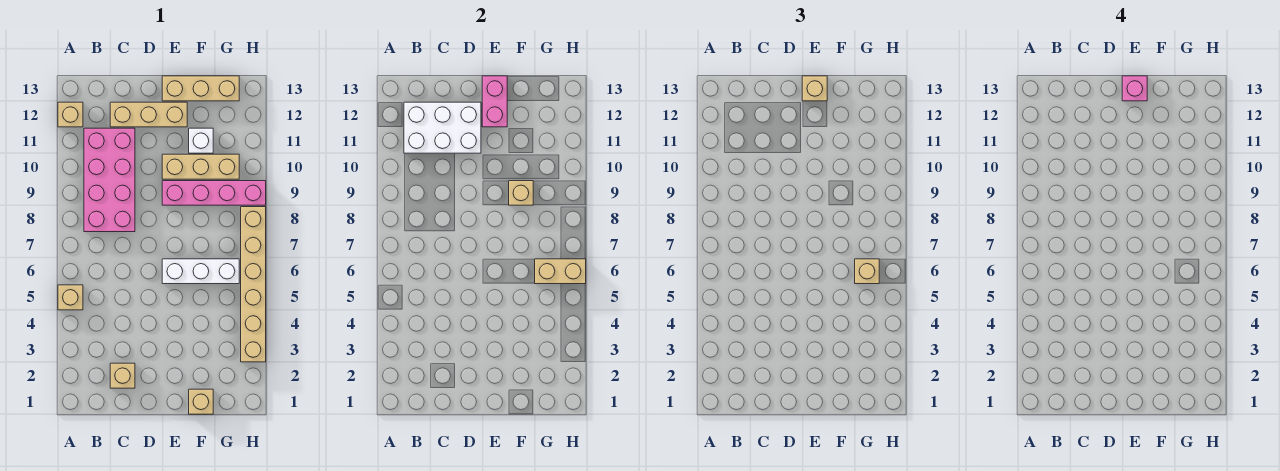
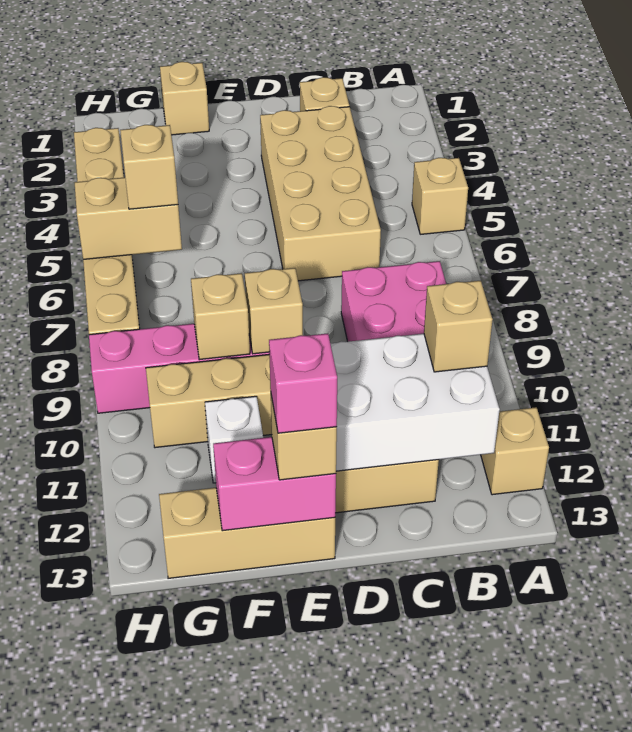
none -> tan brick B11 level 3
none -> tan brick C3:D6 level 1
white brick E6:G6 level 1 -> none
none -> tan brick E9 level 2
pink brick E12:E13 level 2 -> pink brick E13:F13 level 2

